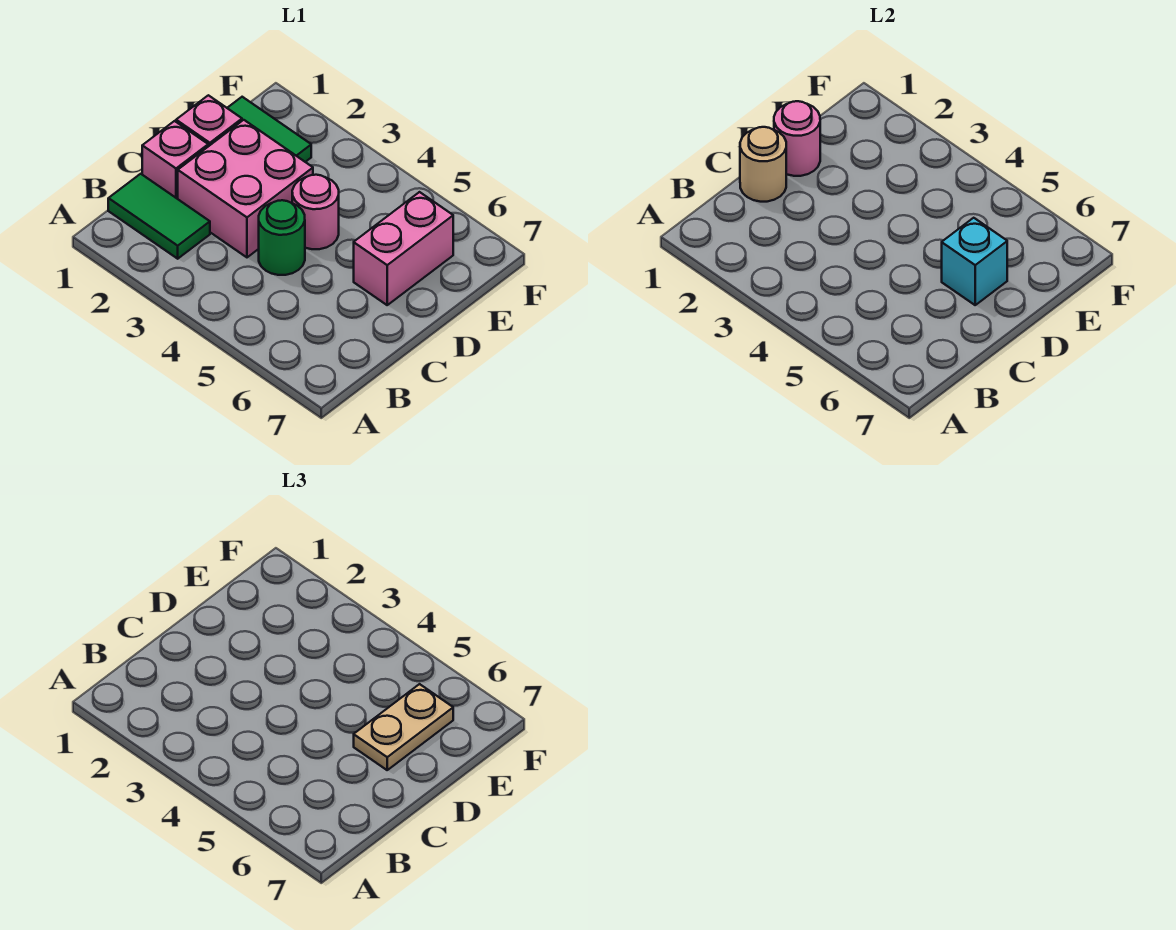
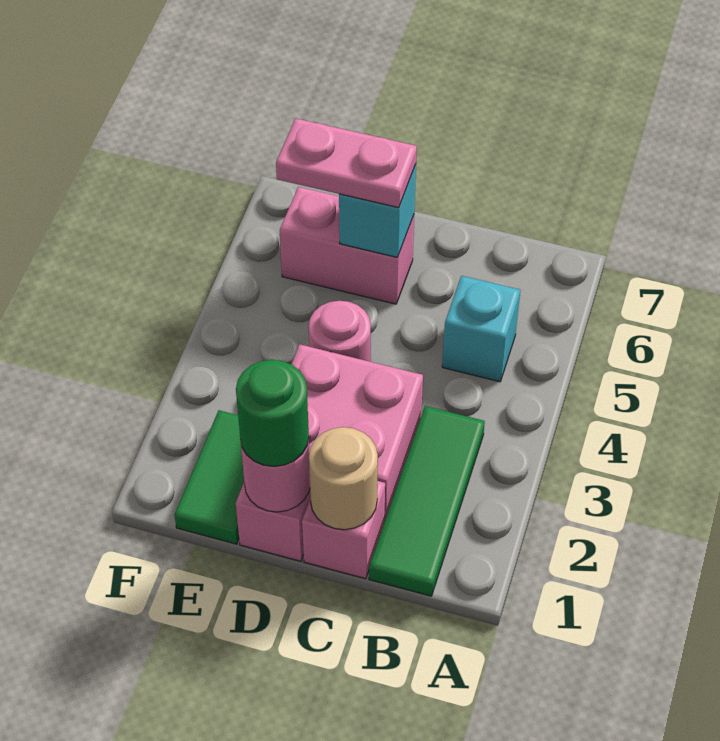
green tile B1:B2 level 1 -> green tile B1:B3 level 1
none -> cyan brick B5 level 1
green round brick C4 level 1 -> green round brick D1 level 3
tan plate D6:E6 level 3 -> pink plate D6:E6 level 3

